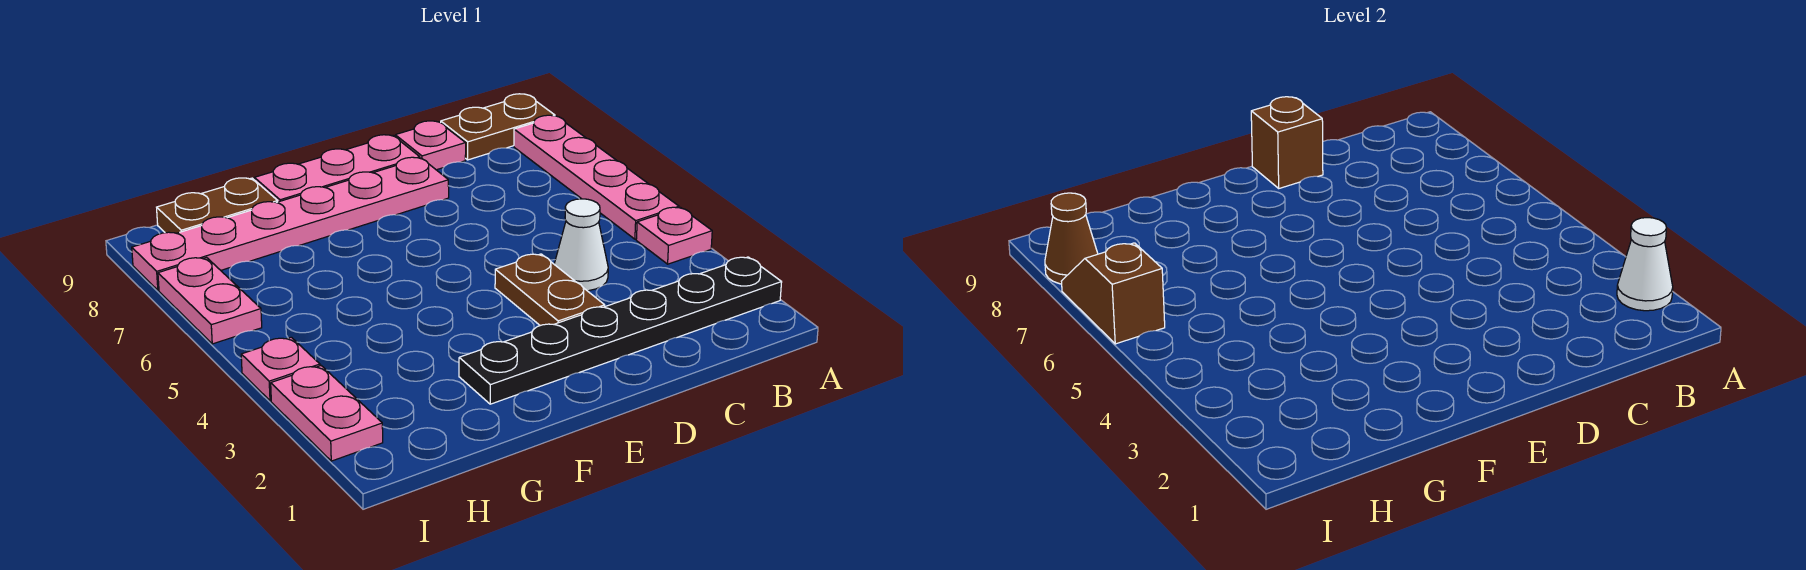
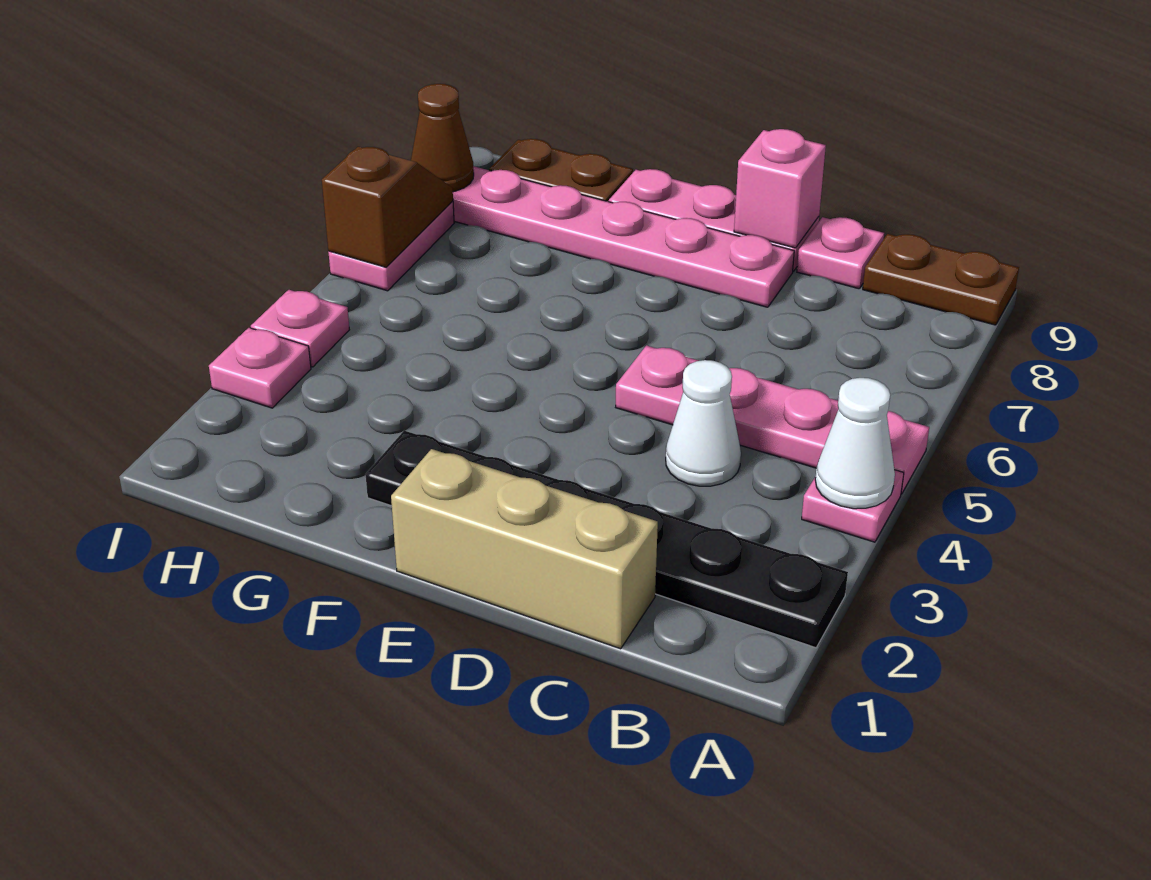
white cone A2 level 2 -> white cone A4 level 2
pink plate A5:A8 level 1 -> pink plate A5:D5 level 1
none -> tan brick C1:E1 level 1
brown plate D3:D4 level 1 -> none
brown brick D9 level 2 -> pink brick D9 level 2
pink plate I2:I3 level 1 -> pink plate I3 level 1

